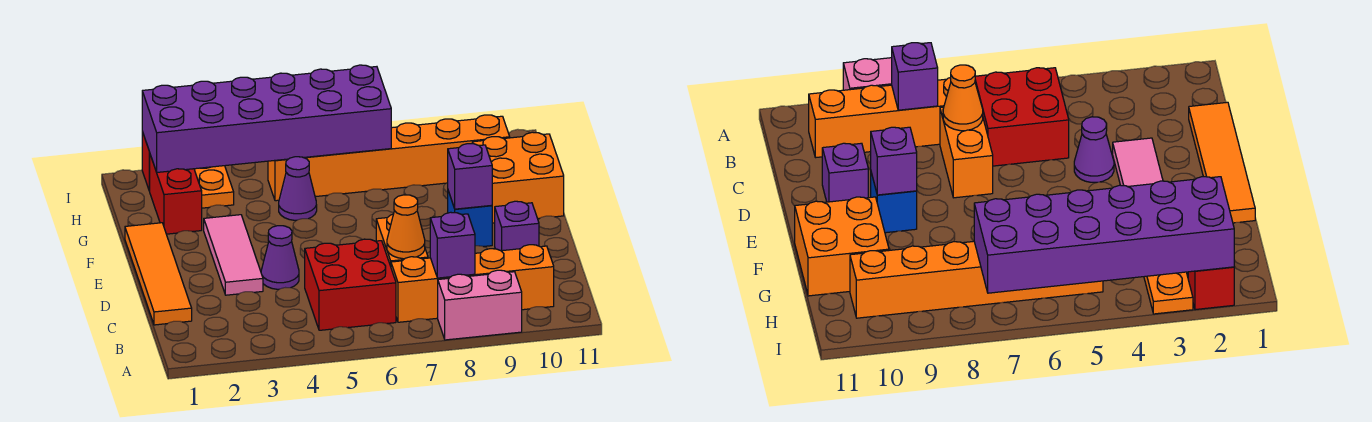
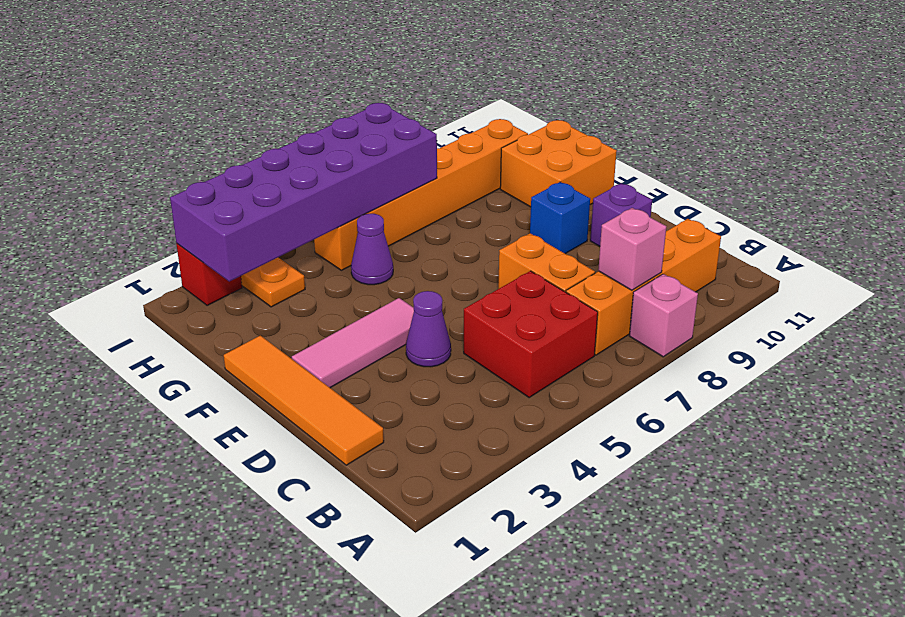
pink brick A8:A9 level 1 -> pink brick A8 level 1
purple brick B8 level 2 -> pink brick B8 level 2
orange cone C7 level 2 -> none
pink tile D3:F3 level 1 -> pink tile E2:E4 level 1
purple brick E9 level 2 -> none
red brick G2:H2 level 1 -> none

